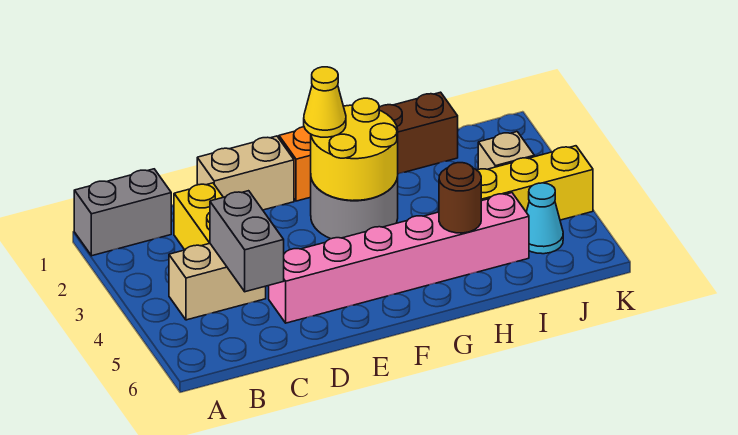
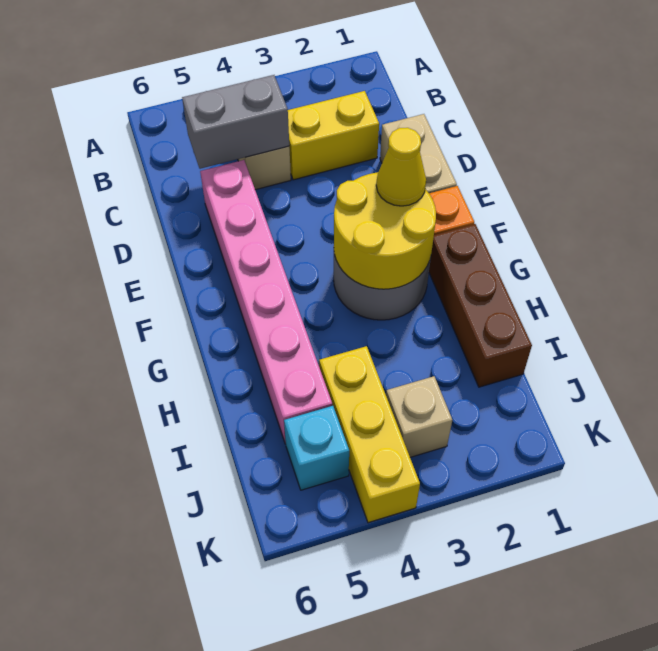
grey brick A1:B1 level 1 -> none
brown round brick H5 level 2 -> none
cyan cone J5 level 1 -> cyan brick J5 level 1

